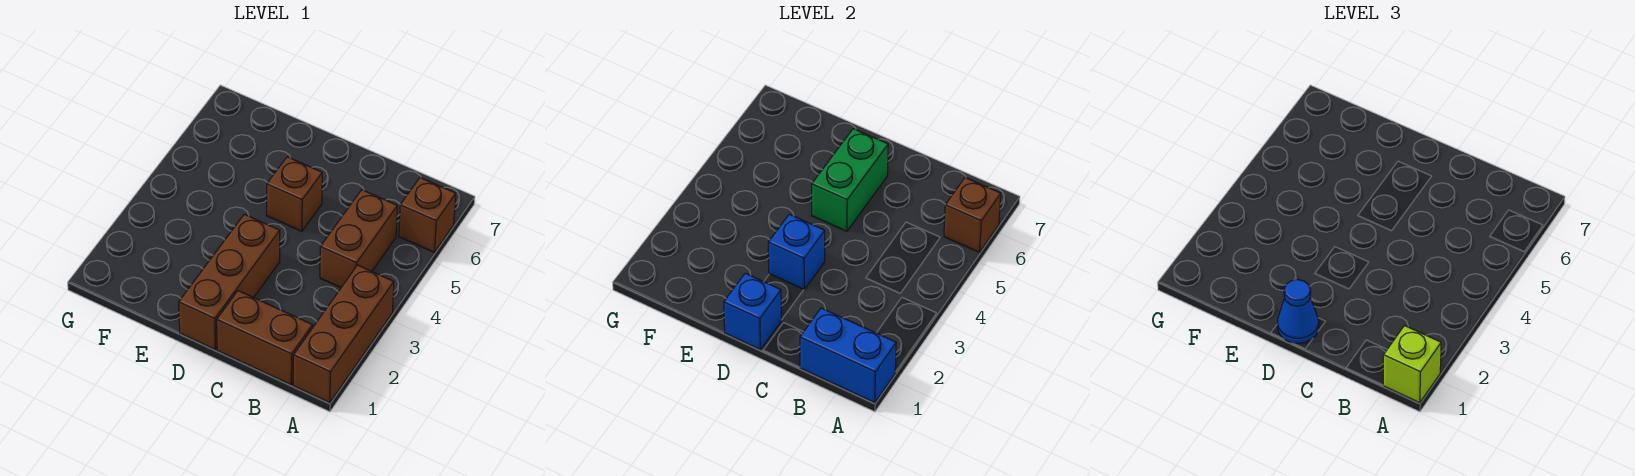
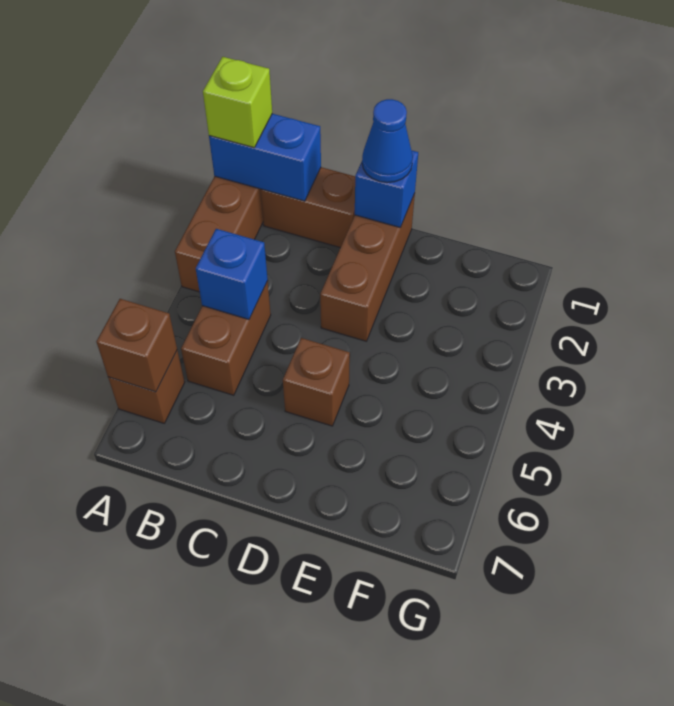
blue brick D3 level 2 -> blue brick B4 level 2
green brick D5:D6 level 2 -> none

